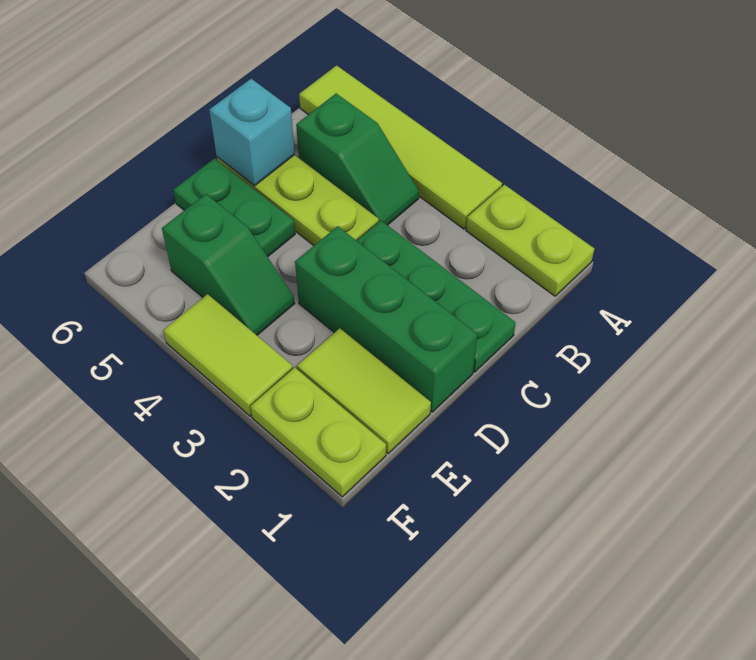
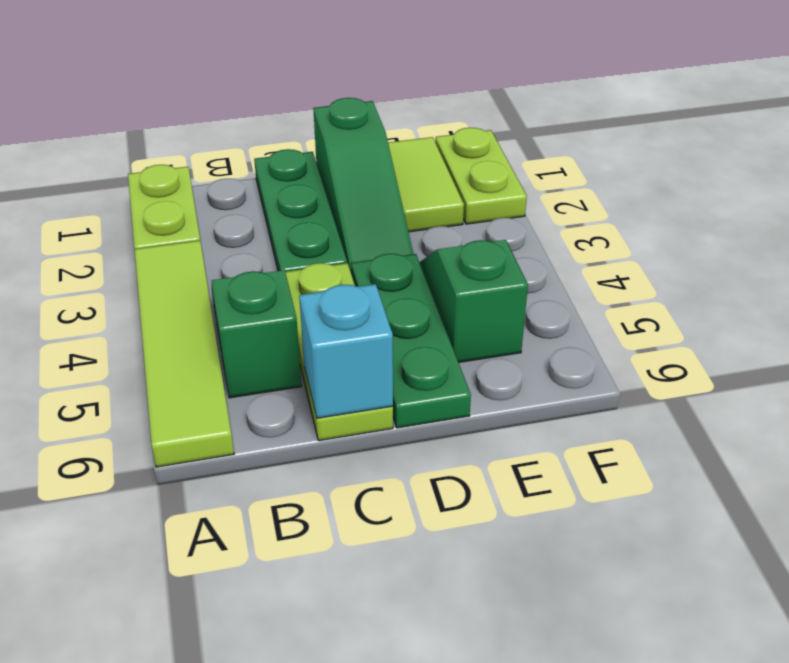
green brick D1:D3 level 1 -> green slope D1:D3 level 1 top 1
green plate D5:D6 level 1 -> green plate D4:D6 level 1
lime tile F3:F4 level 1 -> none

